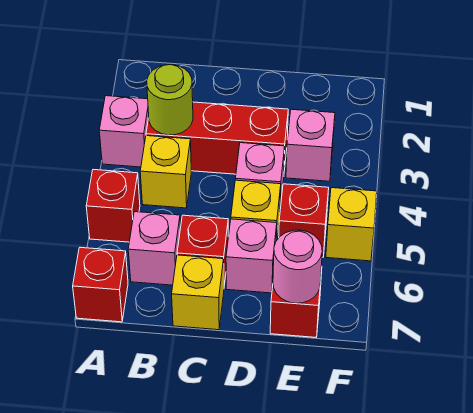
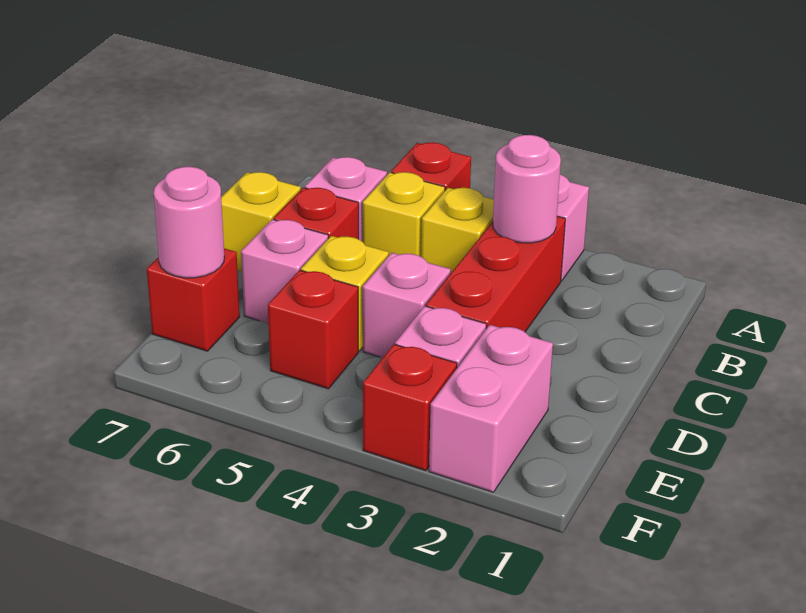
red brick A7 level 1 -> red brick F3 level 1
lime round brick B3 level 2 -> pink round brick B3 level 2
none -> pink brick E2:F2 level 1
yellow brick F5 level 1 -> yellow brick B5 level 1

